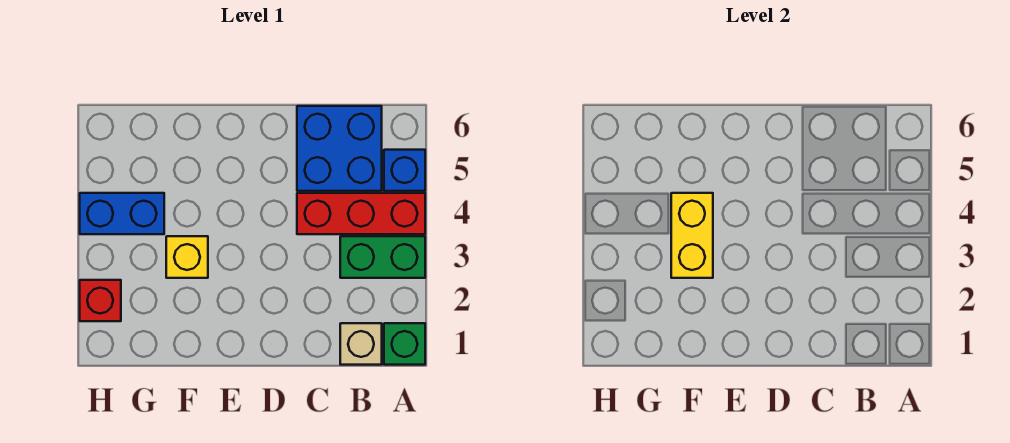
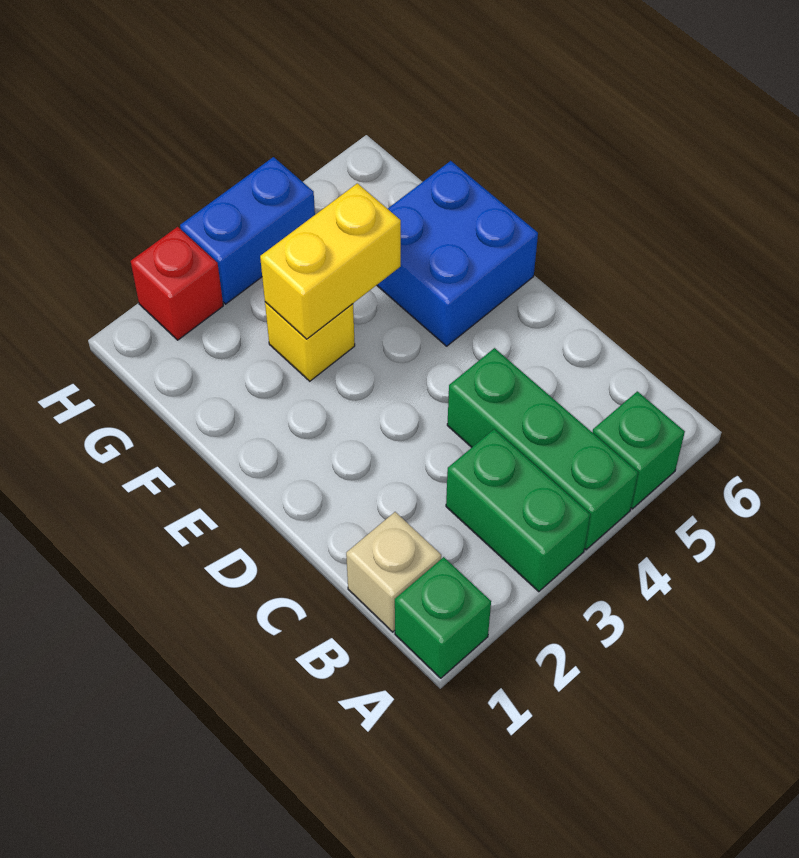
red brick A4:C4 level 1 -> green brick A4:C4 level 1
blue brick A5 level 1 -> green brick A5 level 1
blue brick B5:C6 level 1 -> blue brick E5:F6 level 1
blue brick G4:H4 level 1 -> blue brick H3:H4 level 1

